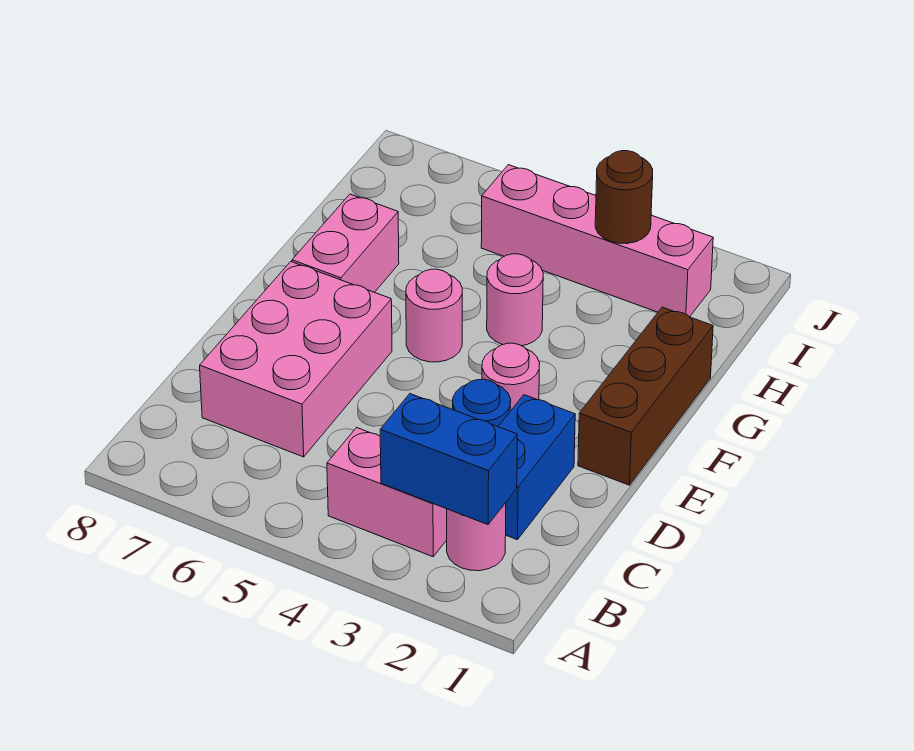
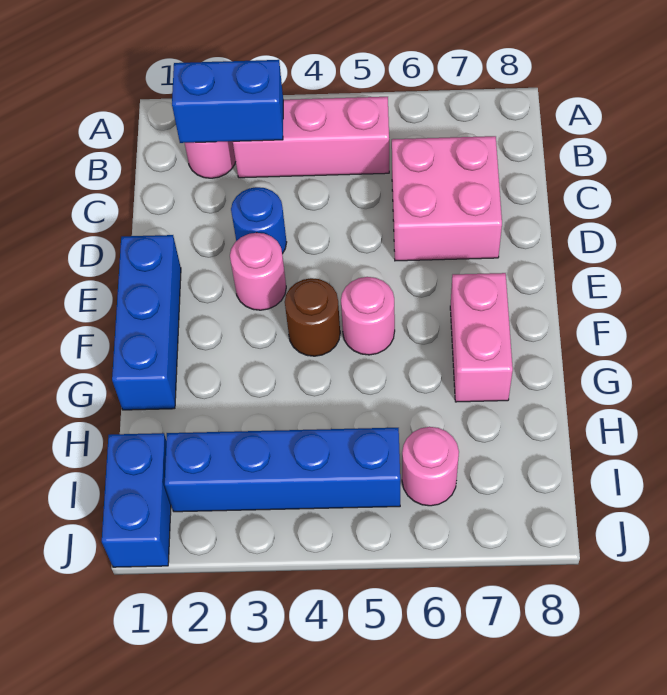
pink brick B3:B4 level 1 -> pink brick B3:B5 level 1
blue brick C2:D2 level 1 -> blue brick I1:J1 level 1
pink brick C6:E7 level 1 -> pink brick C6:D7 level 1
brown brick E1:G1 level 1 -> blue brick E1:G1 level 1
pink round brick G4 level 1 -> pink round brick I6 level 1
pink brick I2:I5 level 1 -> blue brick I2:I5 level 1
brown round brick I3 level 2 -> brown round brick F4 level 1

